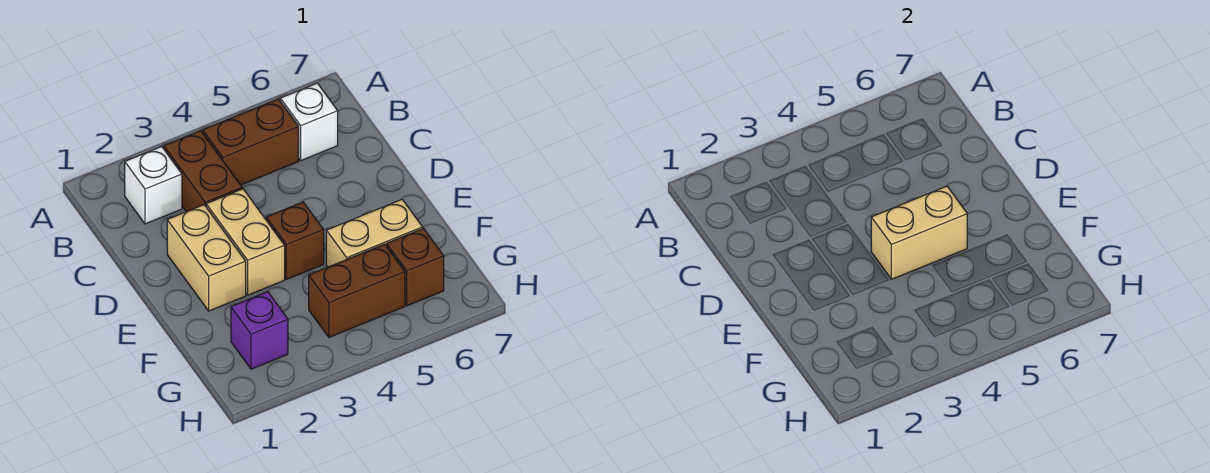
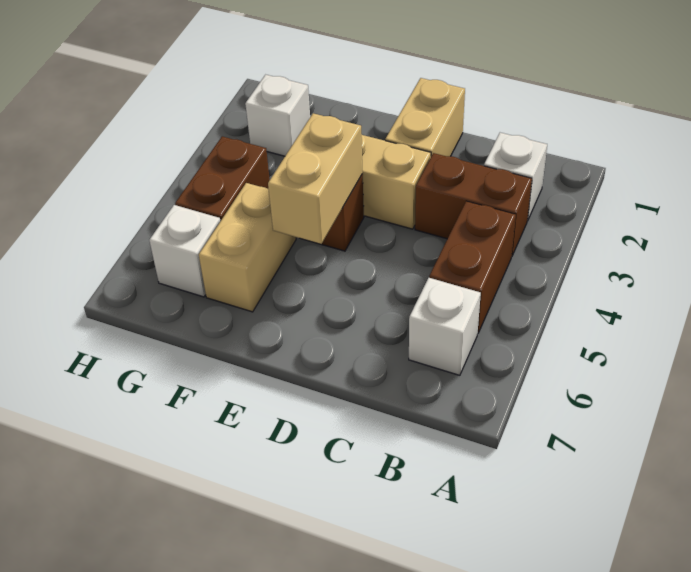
tan brick D2:E2 level 1 -> tan brick D1:D2 level 1
purple brick G2 level 1 -> white brick G2 level 1
brown brick G6 level 1 -> white brick G6 level 1

